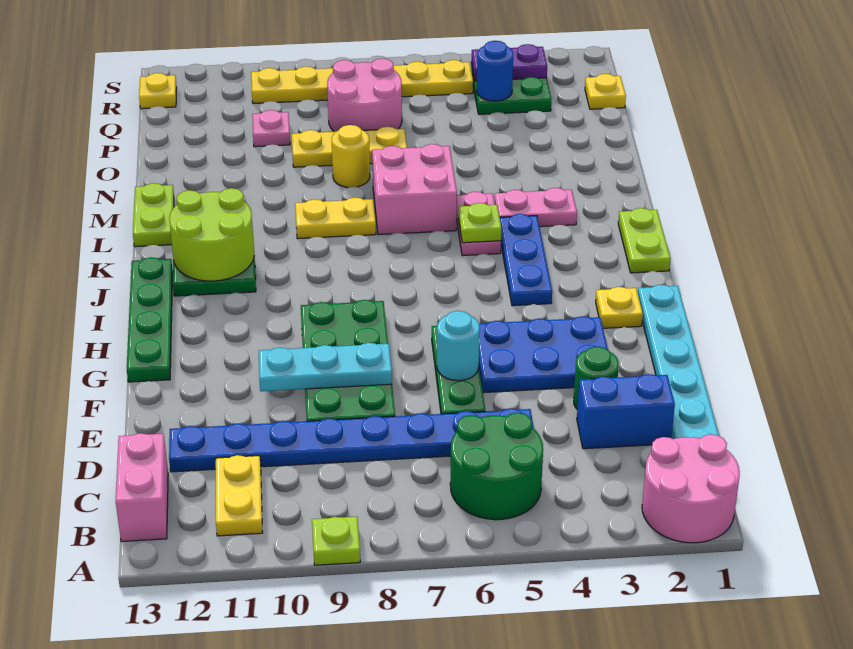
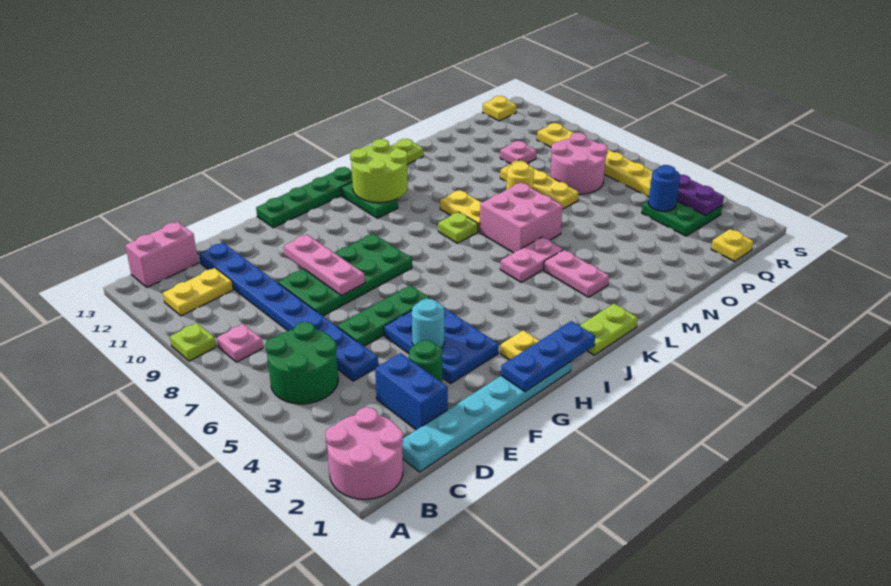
none -> pink plate B8 level 1
cyan round brick F6 level 2 -> cyan round brick F4 level 2
cyan plate F8:F10 level 2 -> pink plate F8:F10 level 2
blue plate I4:K4 level 1 -> blue plate G1:I1 level 2
lime plate K5 level 2 -> lime plate K8 level 1

